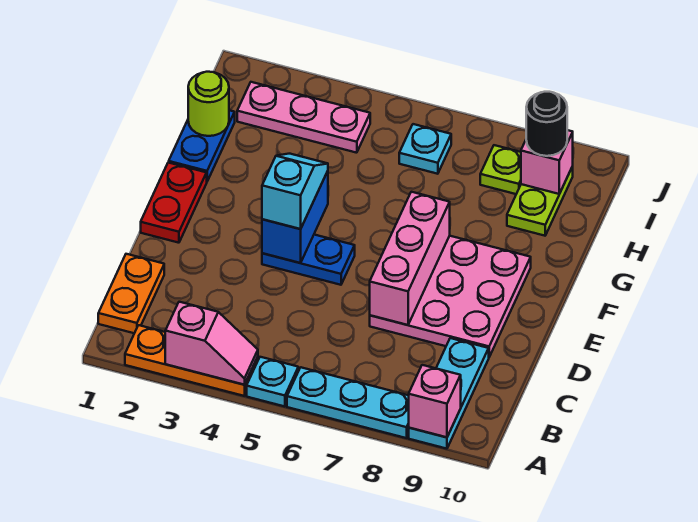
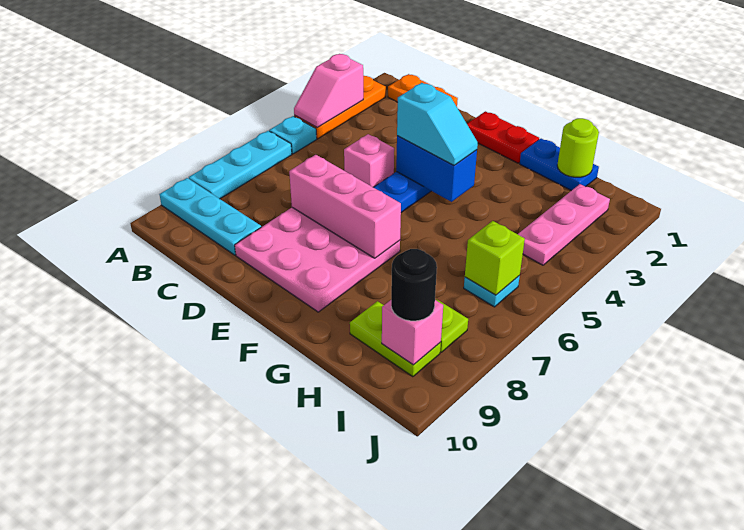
pink brick A9 level 2 -> pink brick D5 level 1
none -> lime brick I6 level 2

